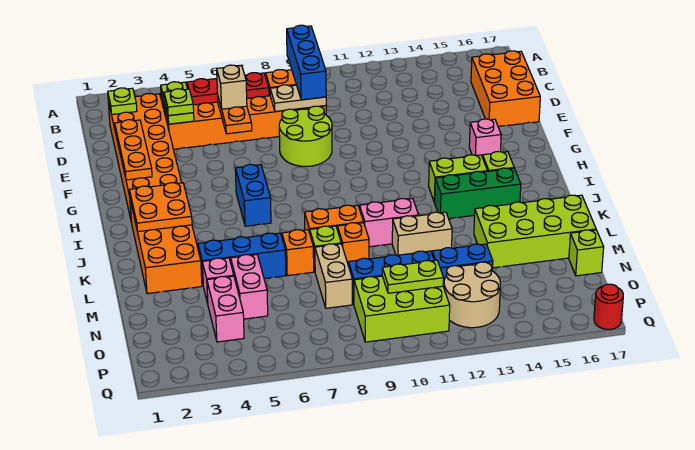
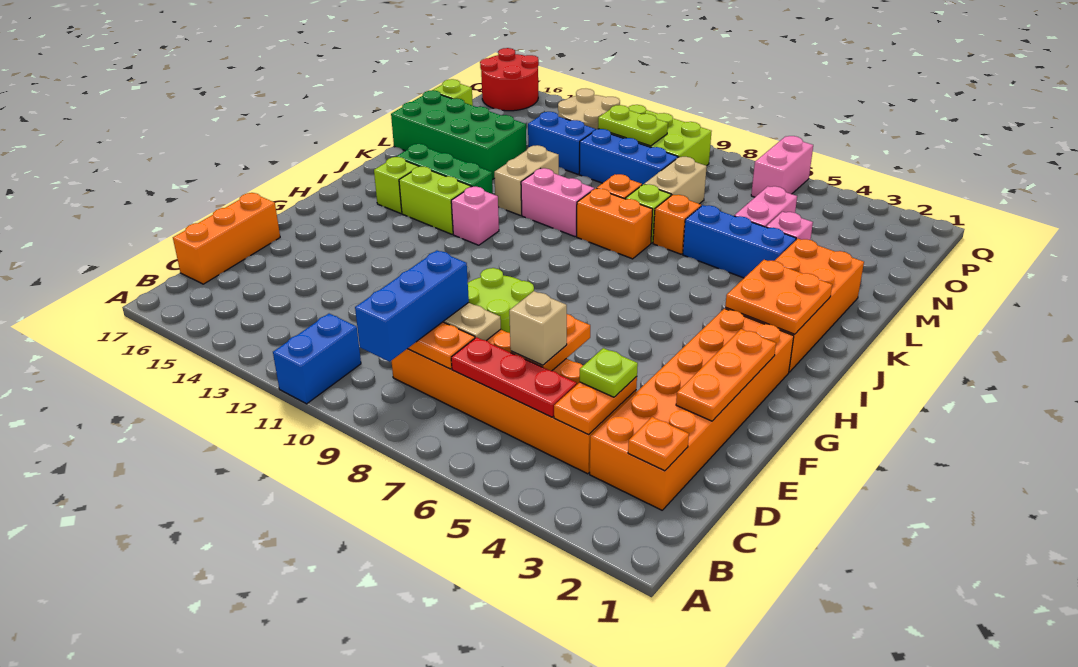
lime plate C2 level 2 -> orange plate C2 level 2
lime plate C4:D4 level 2 -> orange plate C4:D4 level 2
orange brick C16:E17 level 1 -> orange brick C17:E17 level 1
pink brick G15 level 1 -> pink brick I12 level 1
blue brick H6:I6 level 1 -> blue brick A11:B11 level 1
tan brick L11:L12 level 1 -> tan brick K12:L12 level 1
lime brick L14:M17 level 1 -> green brick L14:M17 level 1
pink brick N4:O4 level 1 -> pink brick P6:Q6 level 1
red round brick Q17 level 1 -> red round brick P16:Q17 level 1

